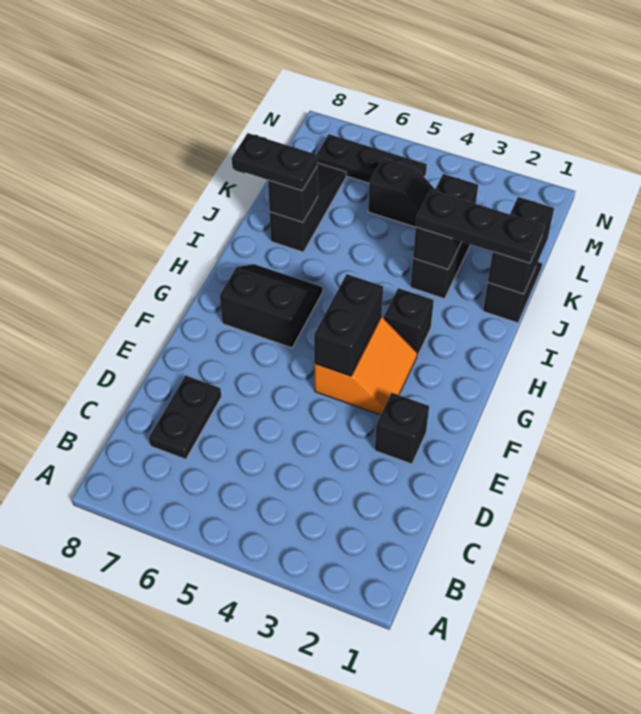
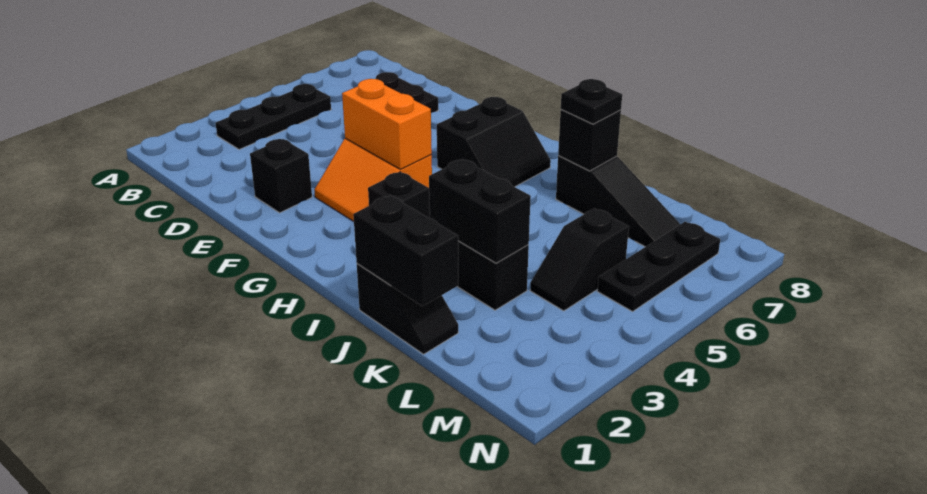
black brick F4:G4 level 2 -> orange brick F4:G4 level 2
black plate J1:J3 level 3 -> black plate B3:B5 level 1
black plate J7:J8 level 3 -> black plate J7 level 3

